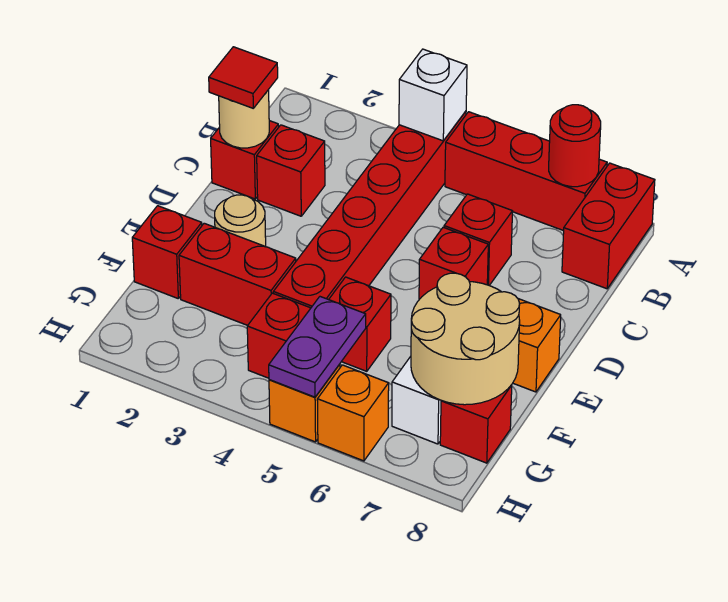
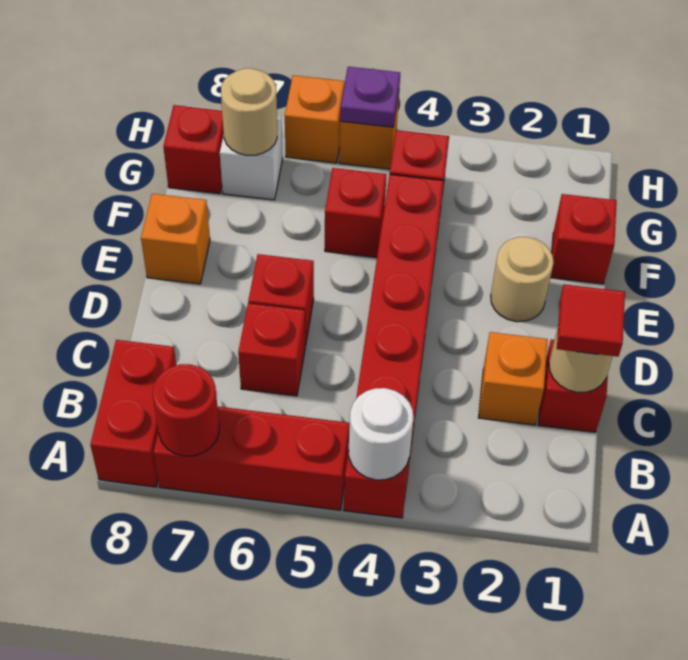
white brick A4 level 2 -> white round brick A4 level 2
red brick C2 level 1 -> orange brick C2 level 1
red brick F2:F3 level 1 -> none
tan round brick F7:G8 level 2 -> tan round brick G7 level 2
purple plate G5:H5 level 2 -> purple plate H5 level 2

